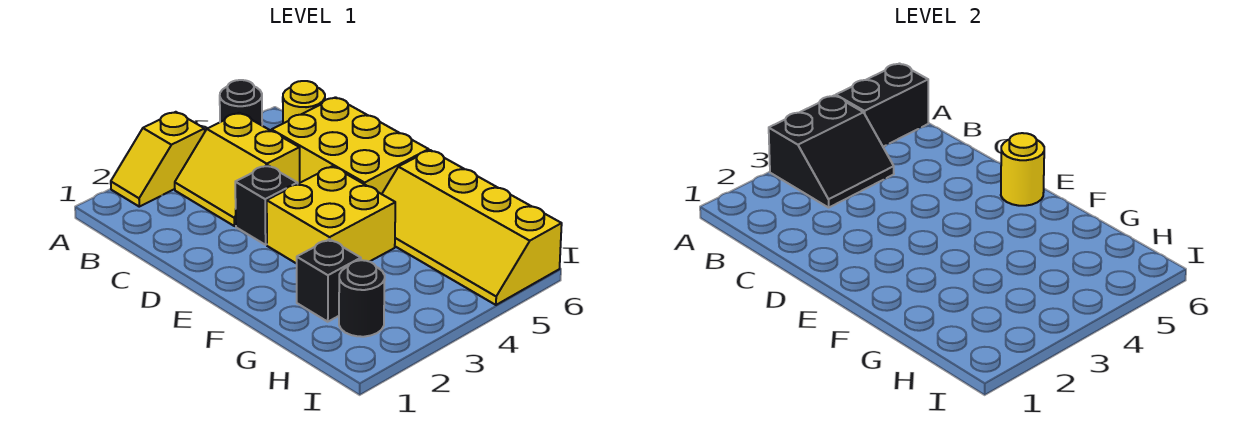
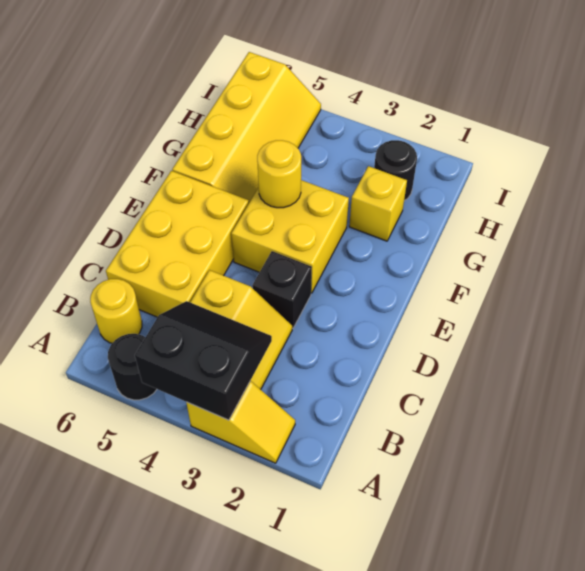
black brick A5:A6 level 2 -> none
yellow round brick E6 level 2 -> yellow round brick F4 level 2
black brick G2 level 1 -> yellow brick G2 level 1

